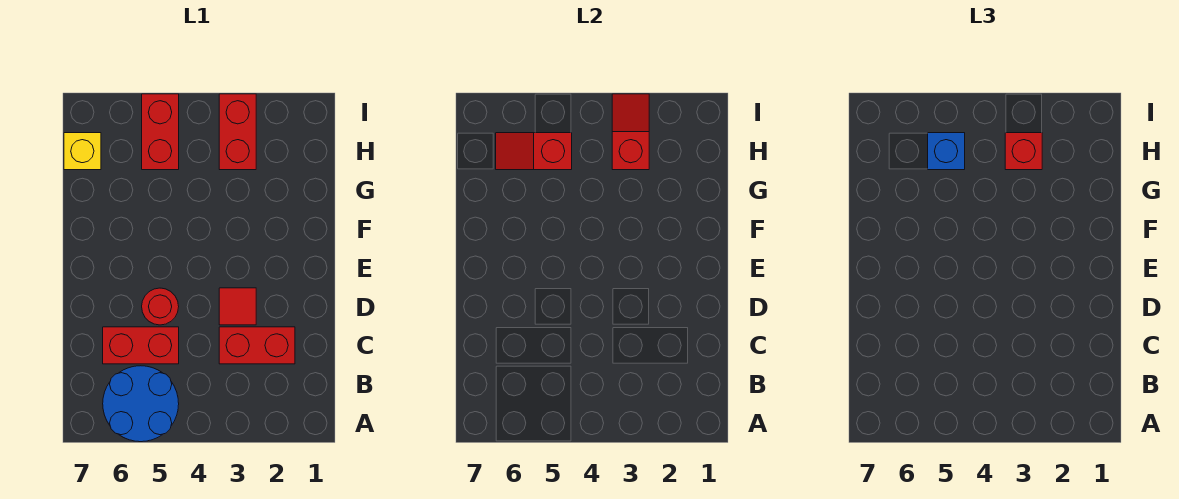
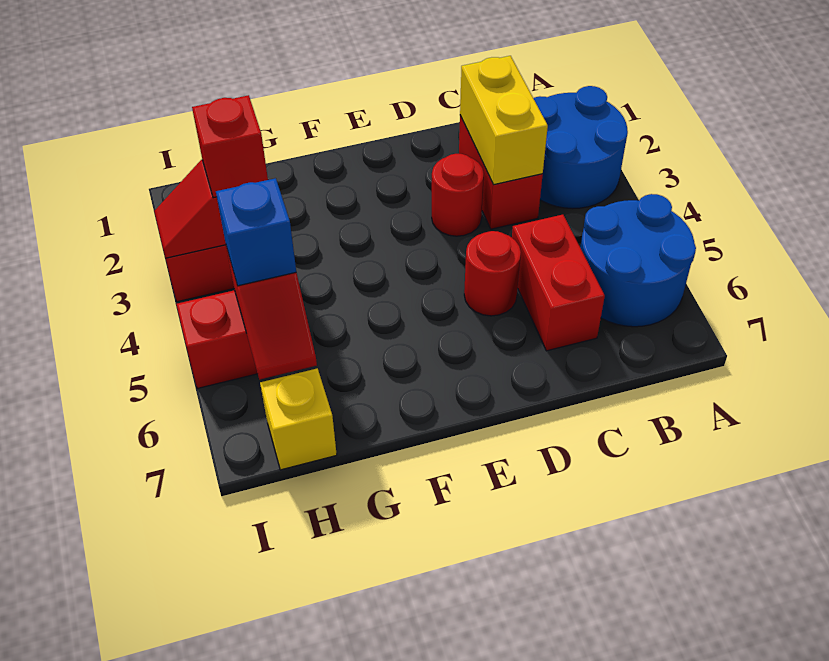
none -> blue round brick A2:B3 level 1
none -> yellow brick C2:C3 level 2
red tile D3 level 1 -> red round brick D3 level 1

